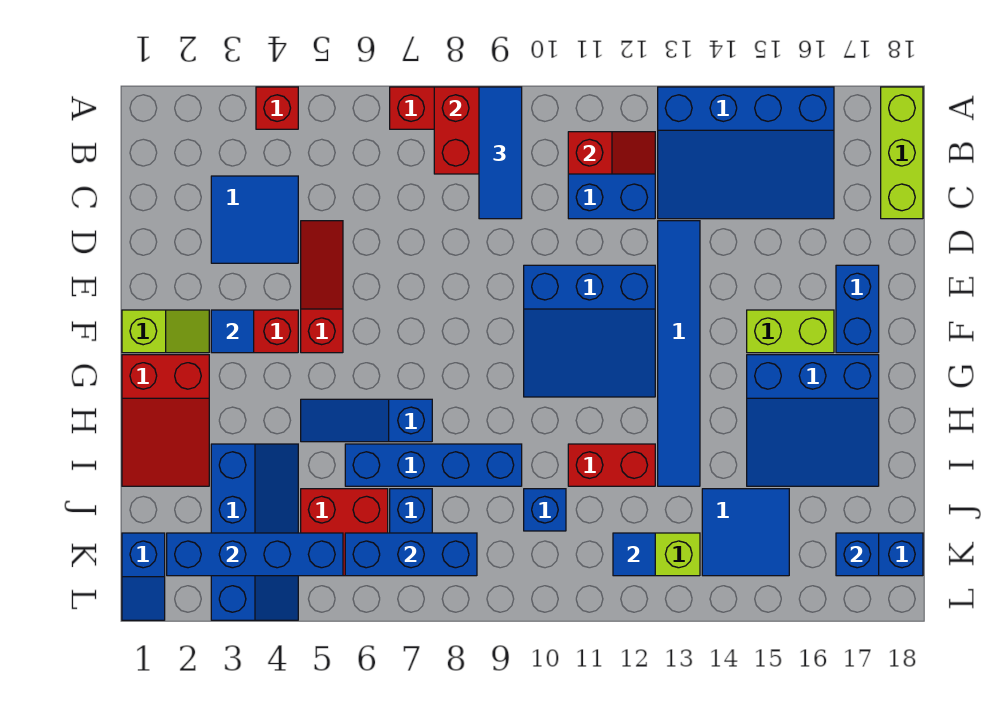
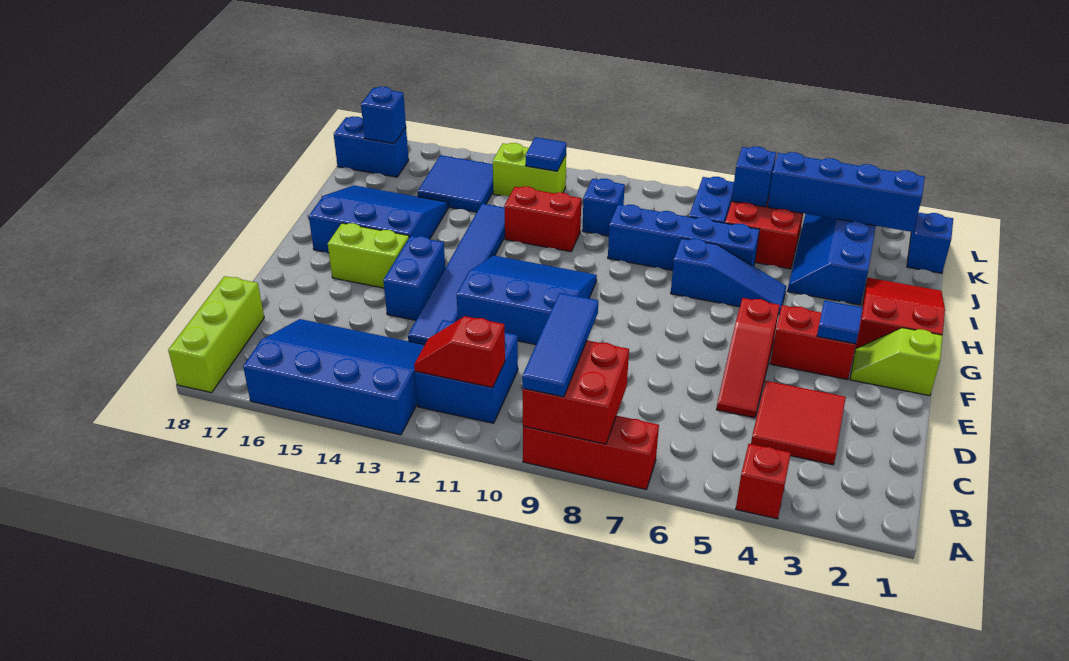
blue tile C3:D4 level 1 -> red tile C3:D4 level 1
blue brick E17:F17 level 1 -> blue brick E14:F14 level 1
blue brick K6:K8 level 2 -> blue brick K6 level 2

